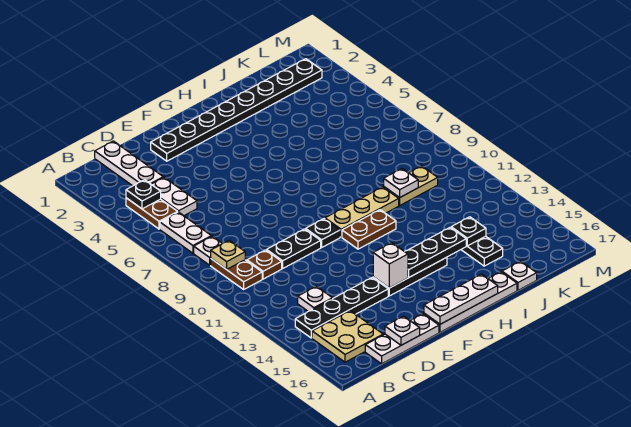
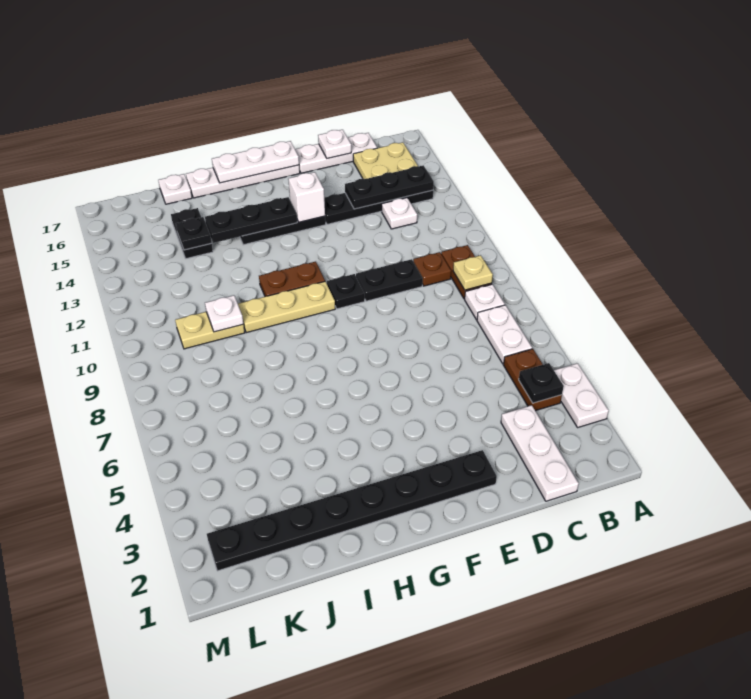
none -> black plate B14:D14 level 2
white plate C4:C5 level 1 -> white plate A3:A4 level 1

